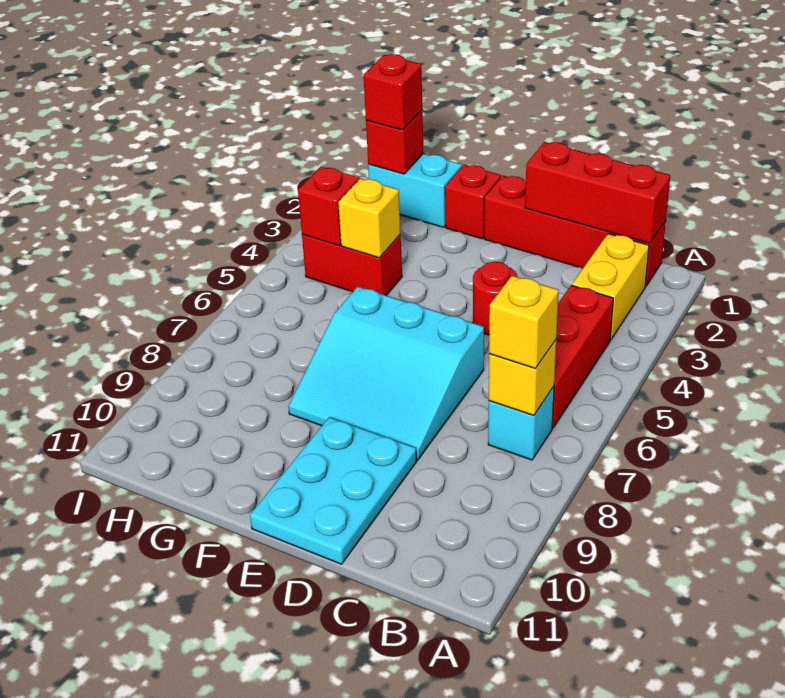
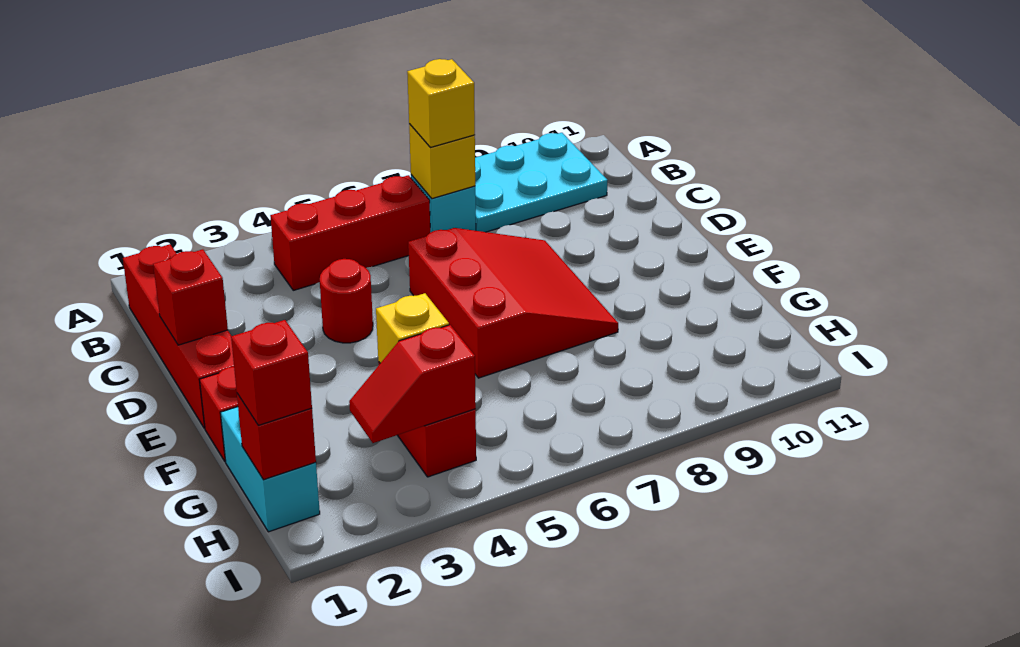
red brick B1:D1 level 2 -> red brick D1 level 2
yellow brick B2:B3 level 1 -> none
cyan slope D6:F8 level 1 top 6 -> red slope D6:F8 level 1 top 6
cyan plate D9:E11 level 1 -> cyan plate A8:B10 level 1

